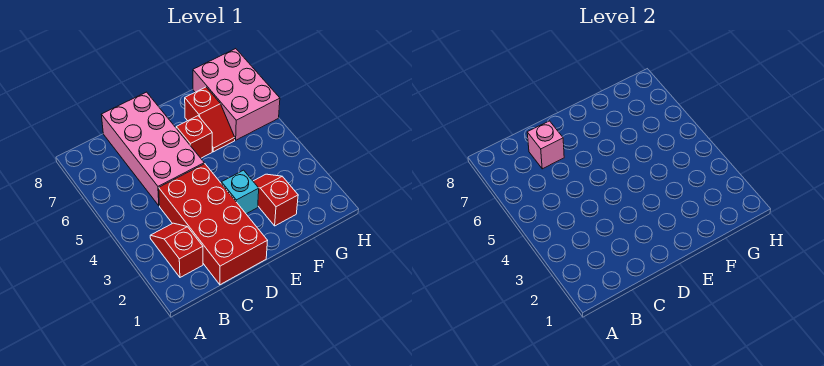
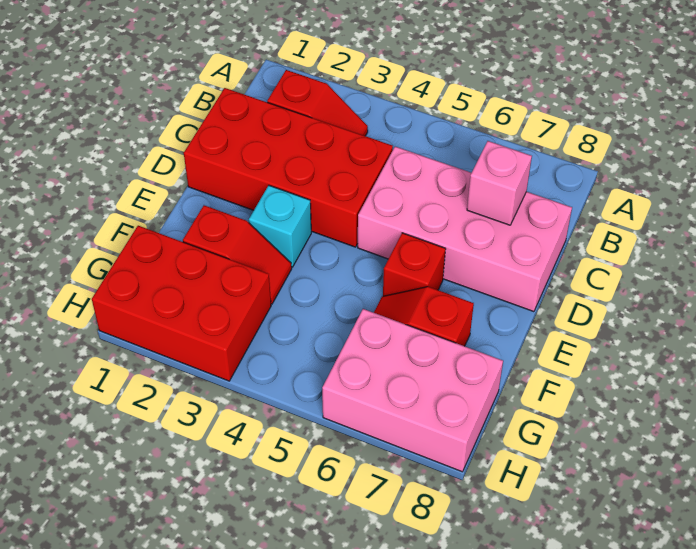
none -> red brick G1:H3 level 1

